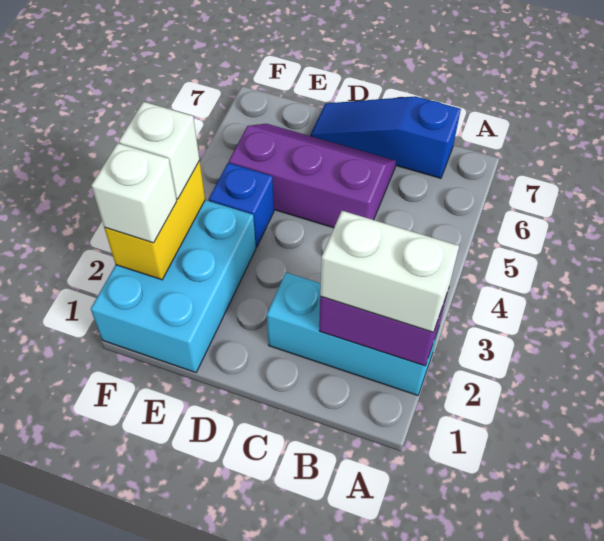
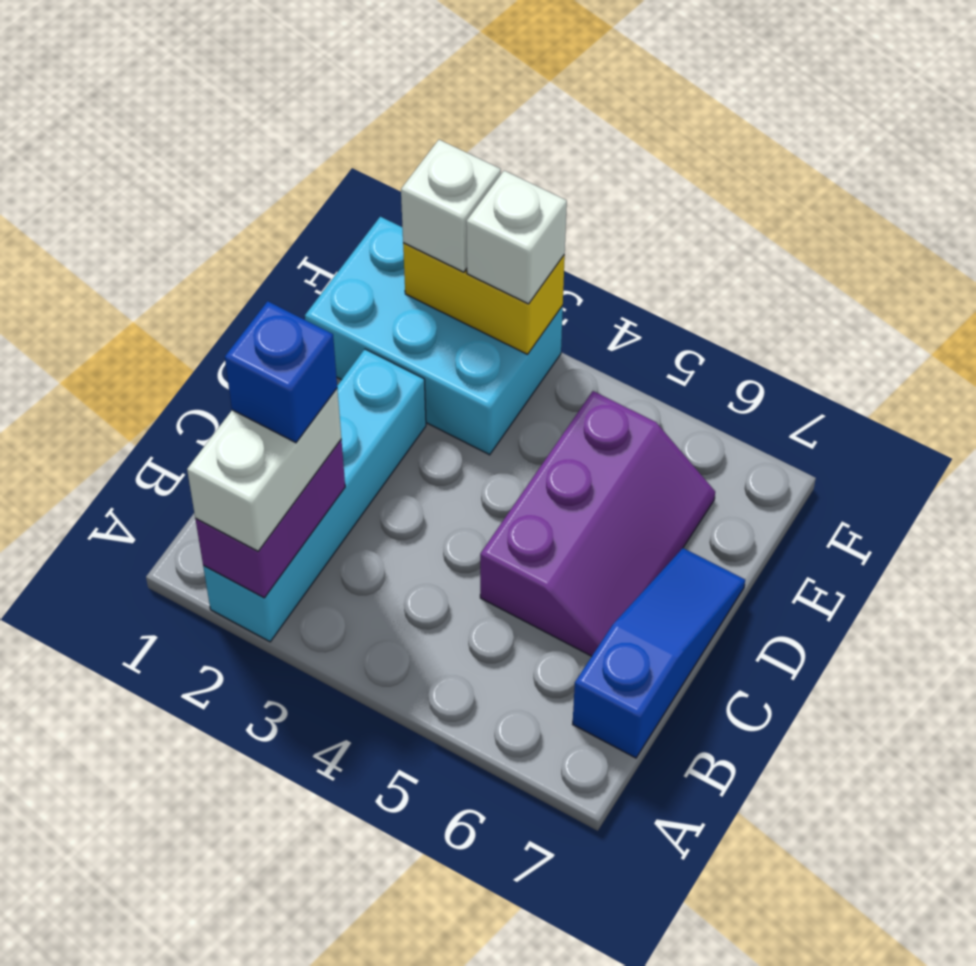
cyan brick A2:C2 level 1 -> cyan brick A2:D2 level 1
blue brick E4 level 1 -> blue brick B2 level 4

